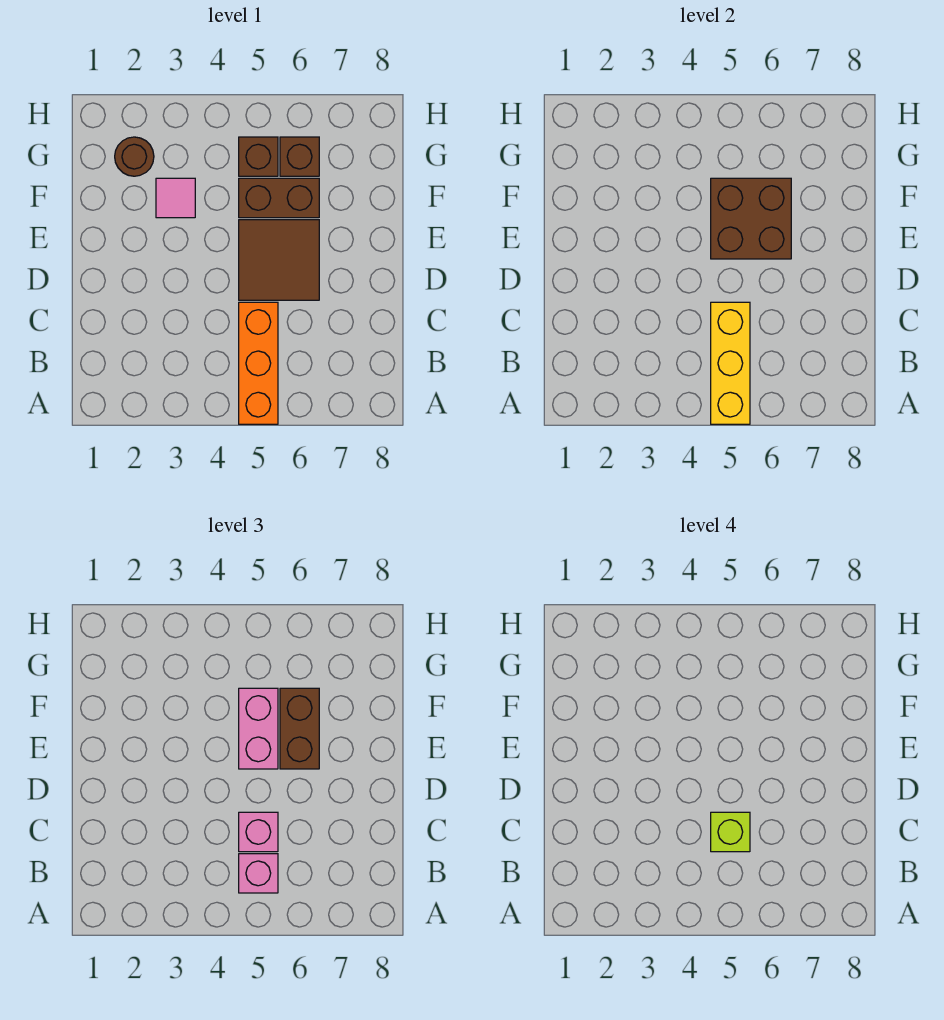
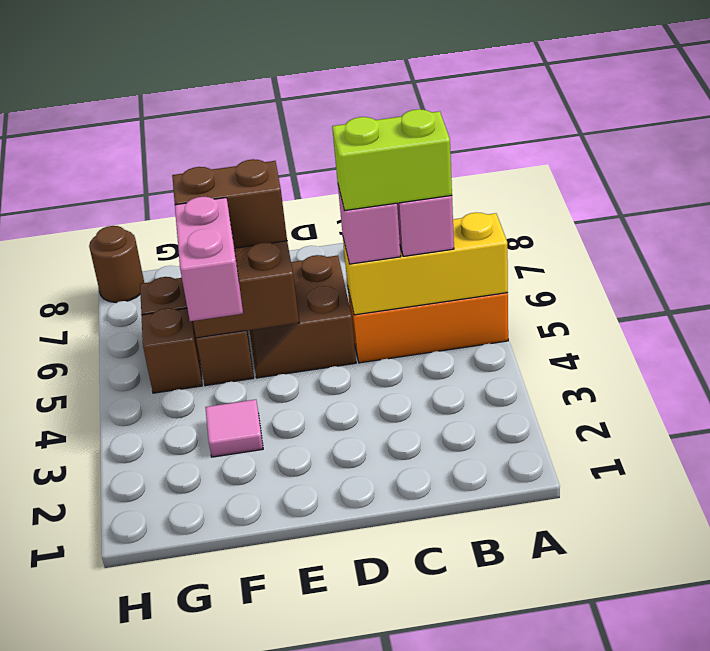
lime brick C5 level 4 -> lime brick B5:C5 level 4
brown tile D5:E6 level 1 -> brown slope D5:E6 level 1 top D
pink brick E5:F5 level 3 -> pink brick F4:F5 level 3
brown round brick G2 level 1 -> brown round brick H8 level 1

